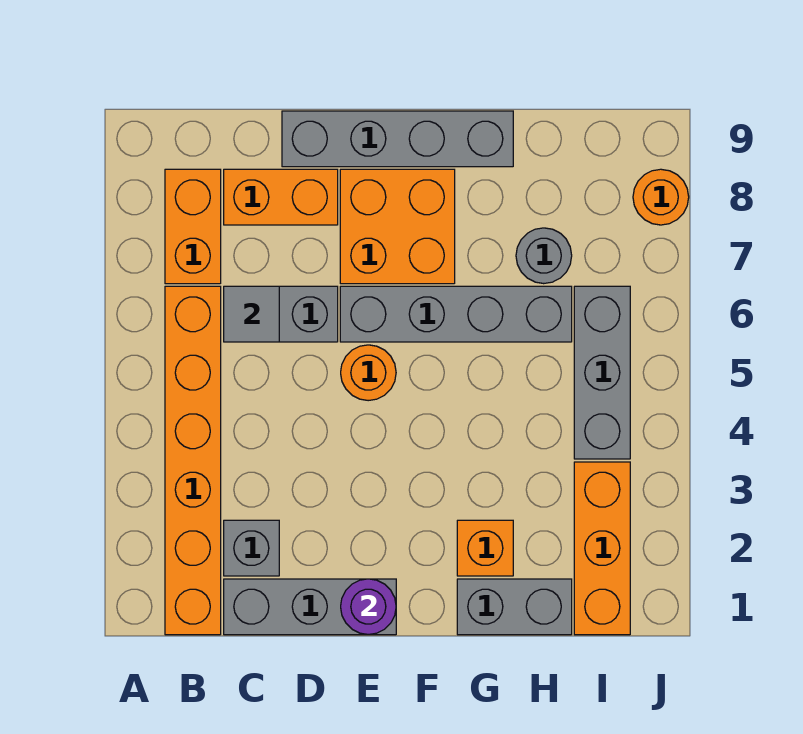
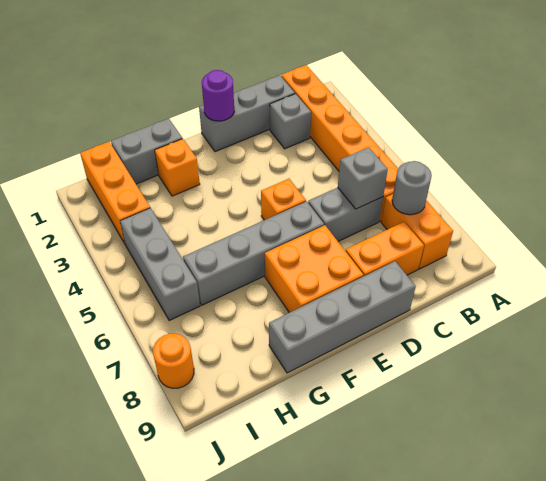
grey tile C6 level 2 -> grey brick C6 level 2
orange round brick E5 level 1 -> orange brick E5 level 1
grey round brick H7 level 1 -> grey round brick B7 level 2

